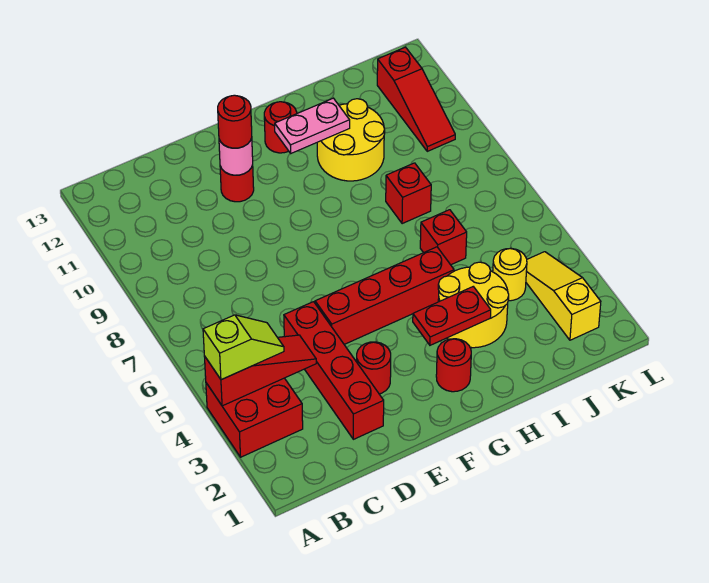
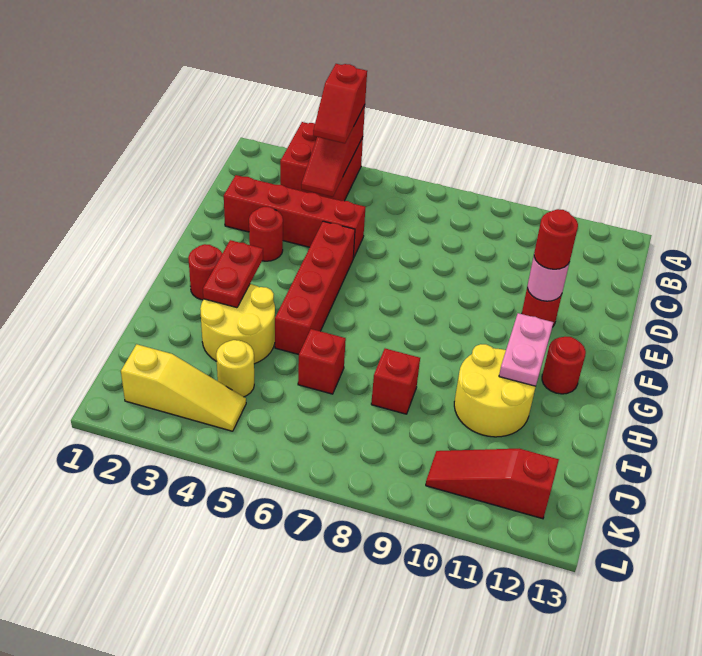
lime slope A4:B4 level 3 top A -> red slope A4:B4 level 3 top A

